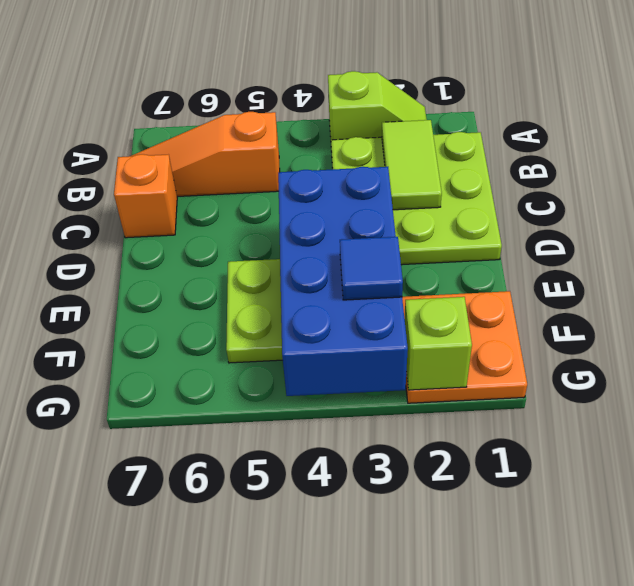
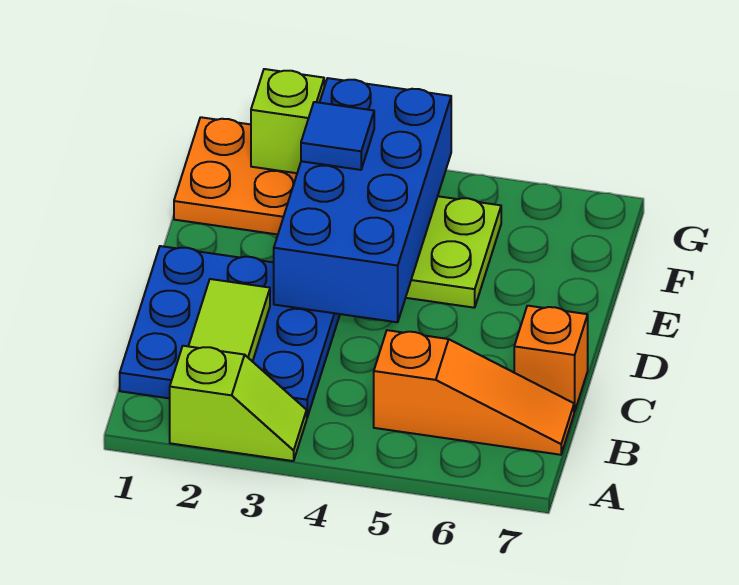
lime slope A2:A3 level 1 top 3 -> lime slope A2:A3 level 1 top 2
lime plate B1:D3 level 1 -> blue plate B1:D3 level 1

